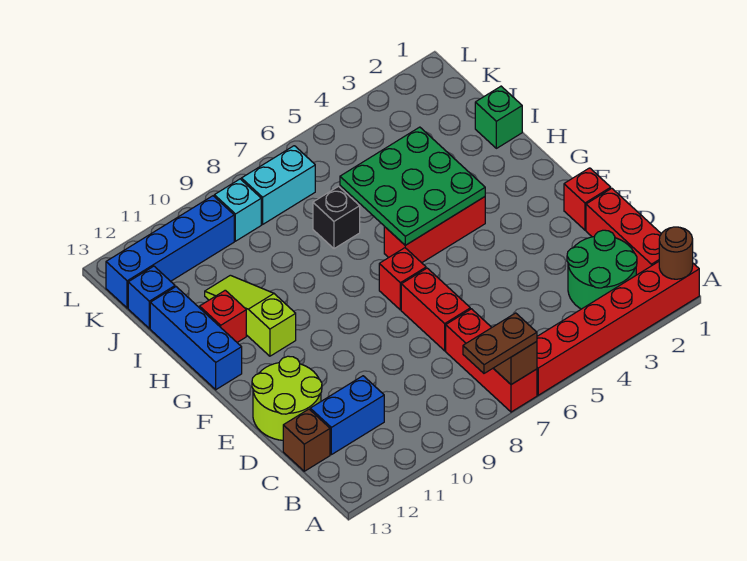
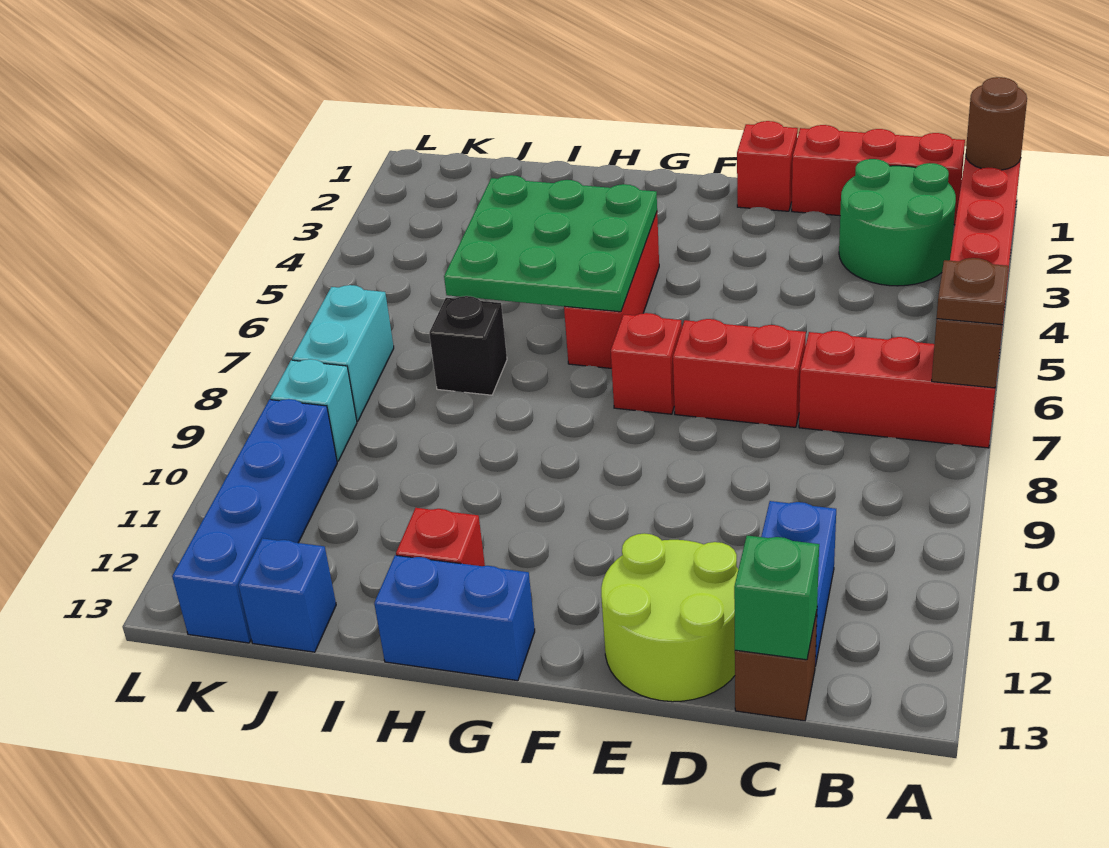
brown plate A7:A8 level 3 -> brown plate A7 level 3
lime slope G11:I11 level 1 top G -> none
blue brick G13:I13 level 1 -> blue brick G13:H13 level 1
green brick I1 level 1 -> green brick C13 level 2

